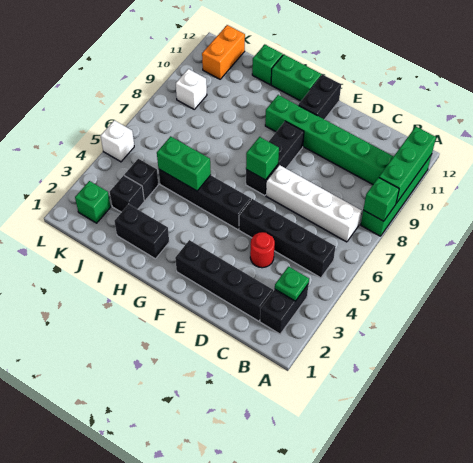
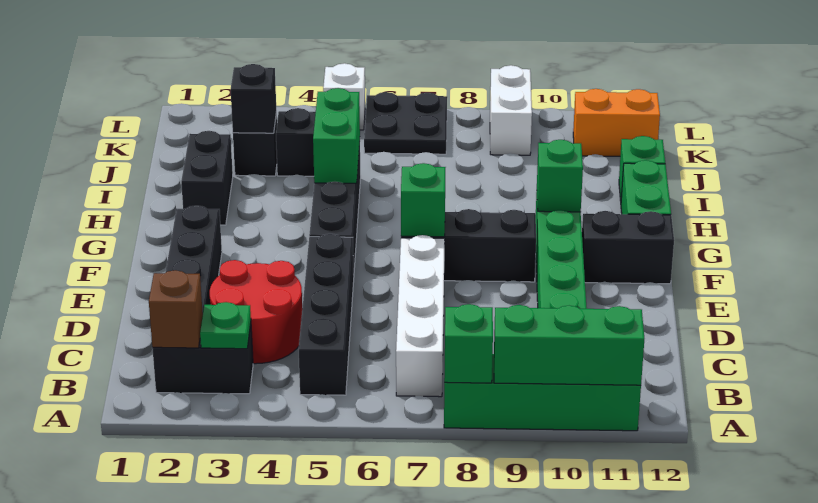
none -> brown brick B2 level 2
red round brick D4 level 1 -> red round brick C3:D4 level 1
none -> black brick J3 level 2
green brick K2 level 1 -> green brick G10 level 2
none -> black plate K6:L7 level 1
white brick K9 level 1 -> white brick K9:L9 level 1

